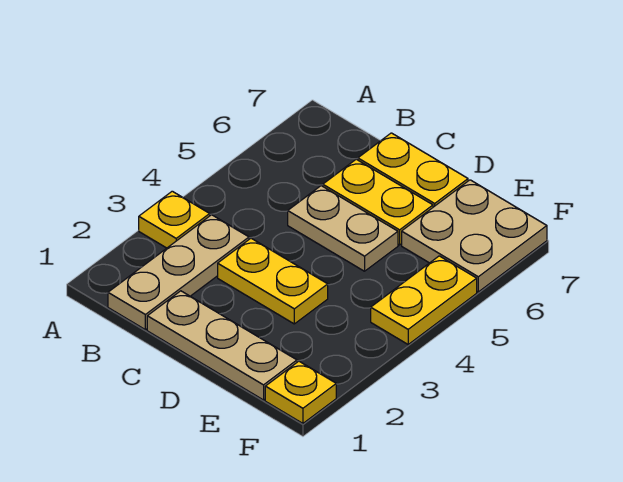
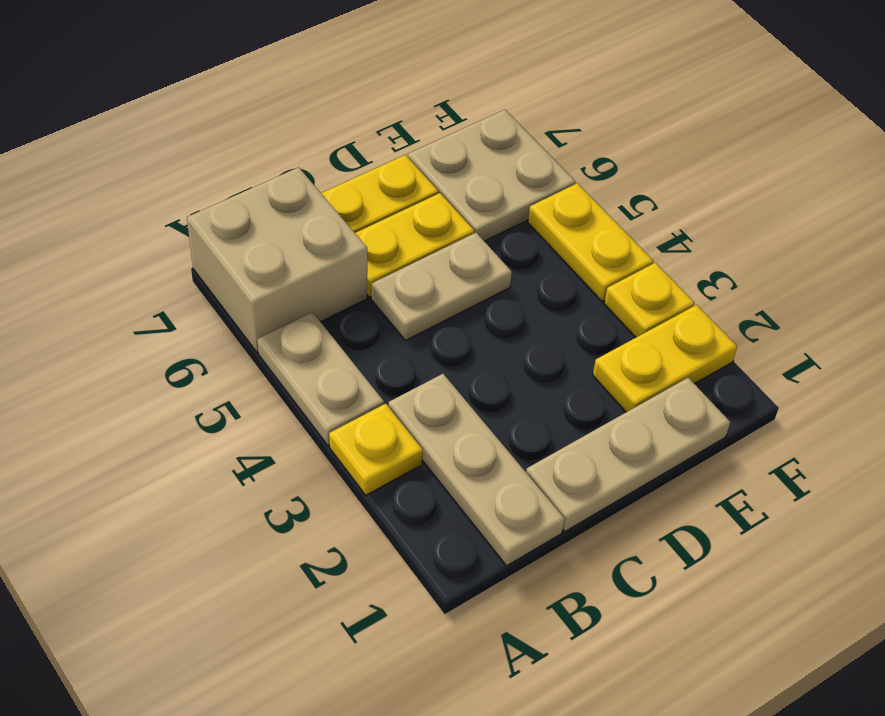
none -> tan plate A4:A5 level 1
none -> tan brick A6:B7 level 1
yellow plate C3:D3 level 1 -> yellow plate E2:F2 level 1
yellow plate F1 level 1 -> yellow plate F3 level 1

